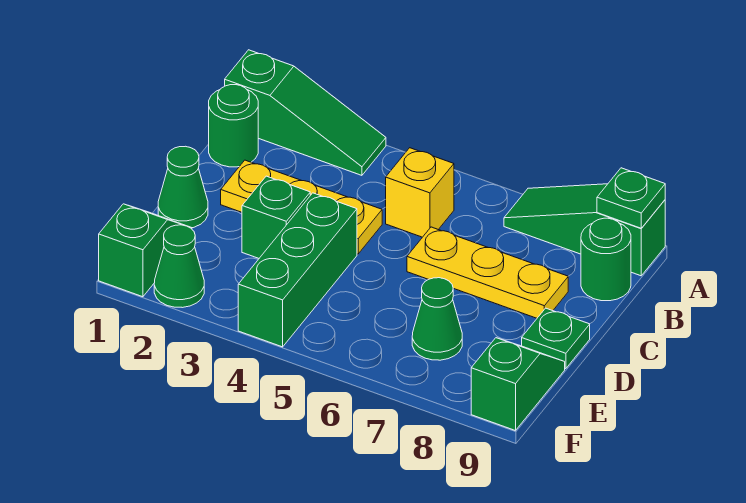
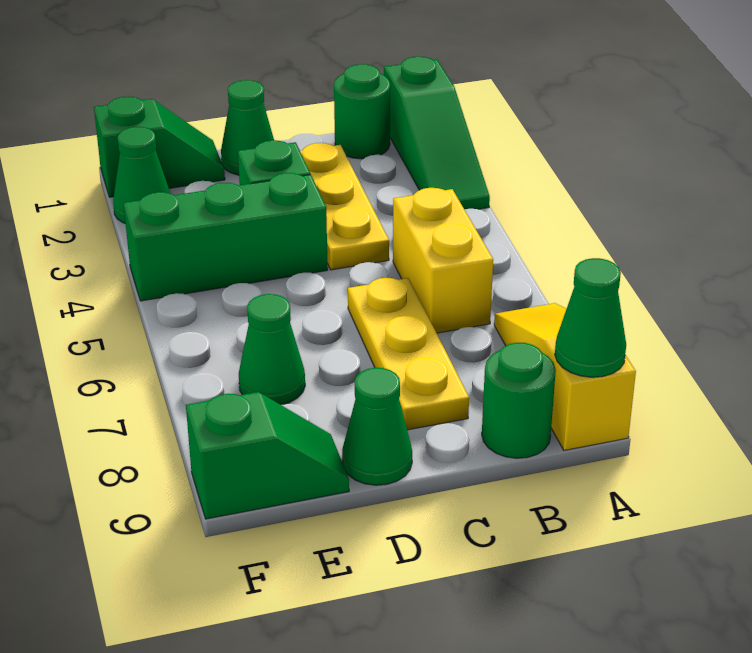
green slope A7:A9 level 1 top 9 -> yellow slope A7:A9 level 1 top 9
green plate A9 level 2 -> green cone A9 level 2
yellow brick B5 level 1 -> yellow brick B5:B6 level 1
green plate D9 level 1 -> green cone D9 level 1

